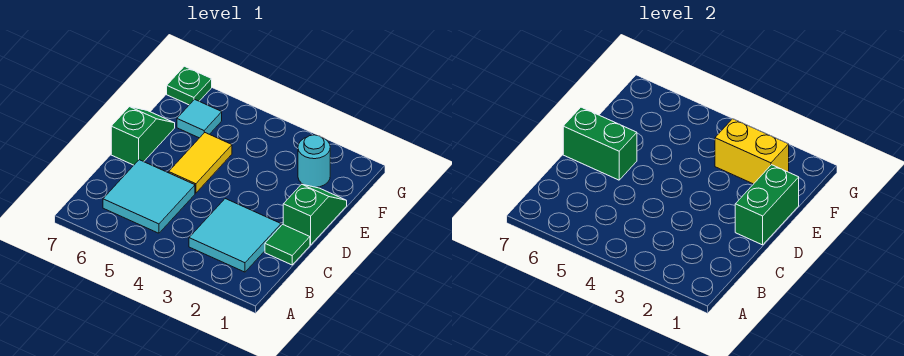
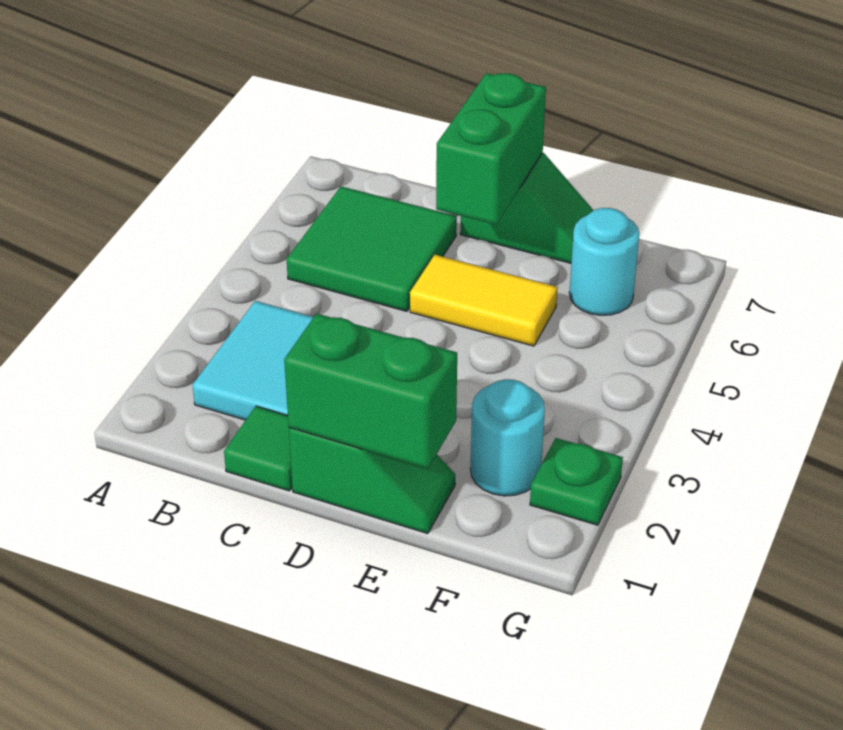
cyan tile B5:C6 level 1 -> green tile B5:C6 level 1
yellow brick F2:F3 level 2 -> none
cyan tile F6 level 1 -> cyan round brick F6 level 1
green plate G7 level 1 -> green plate G2 level 1

